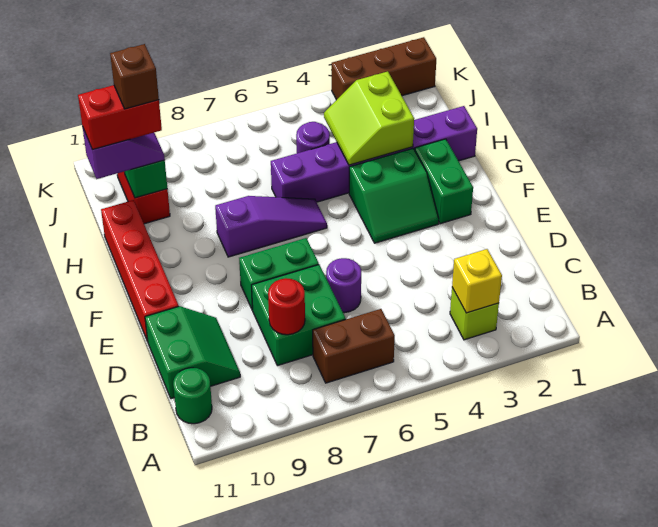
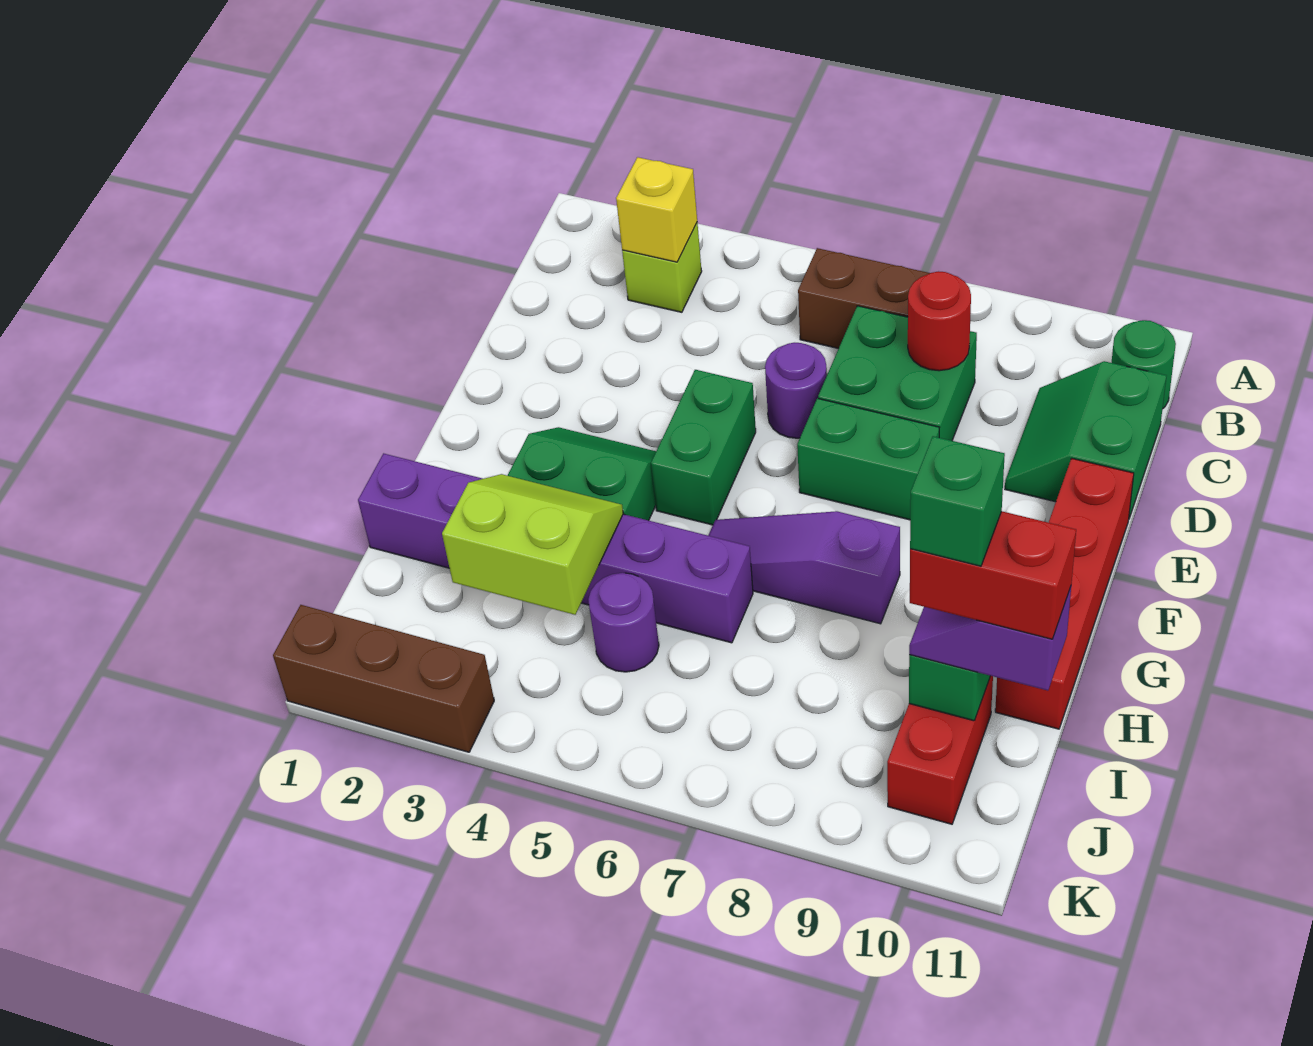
green brick F2:G2 level 1 -> green brick E5:F5 level 1
lime slope H3:I4 level 2 top 3 -> lime slope H3:I4 level 2 top I
brown brick I10 level 5 -> green brick I10 level 5

